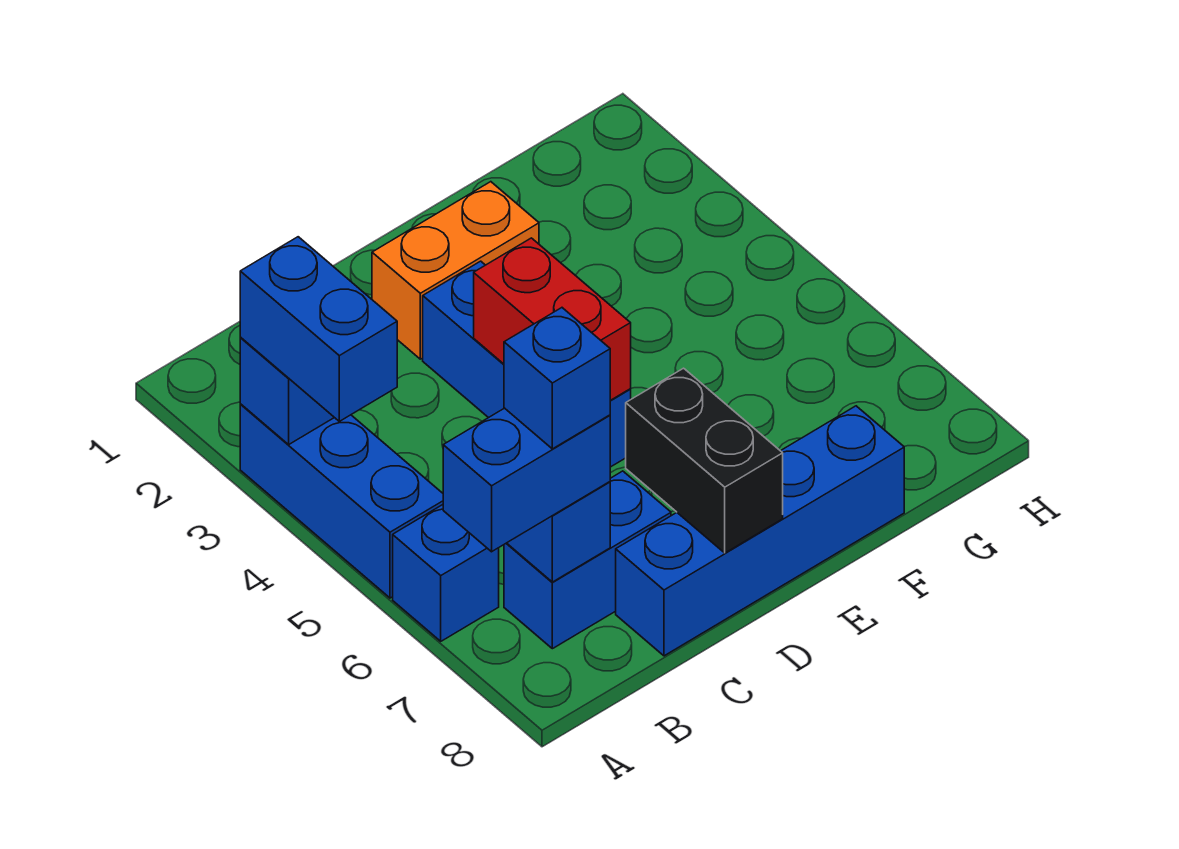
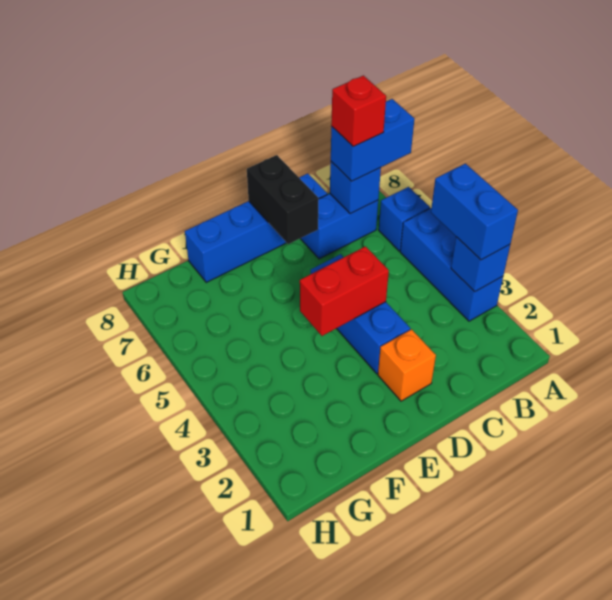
blue brick B7 level 4 -> red brick B7 level 4
orange brick D2:E2 level 1 -> orange brick D2 level 1
red brick D4:D5 level 2 -> red brick D4:E4 level 2

